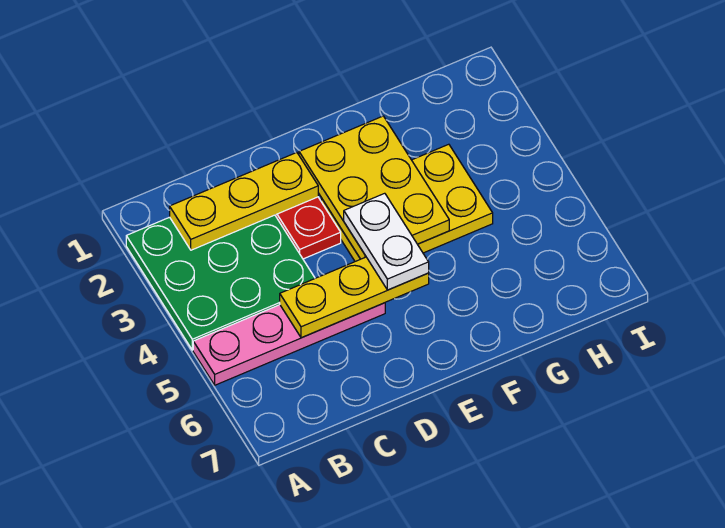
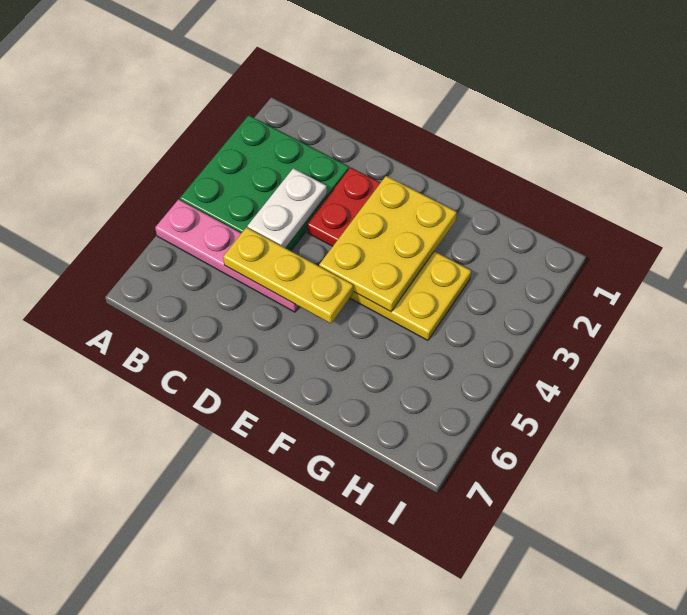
yellow plate B2:D2 level 2 -> none
white plate E4:E5 level 3 -> white plate C3:C4 level 2

